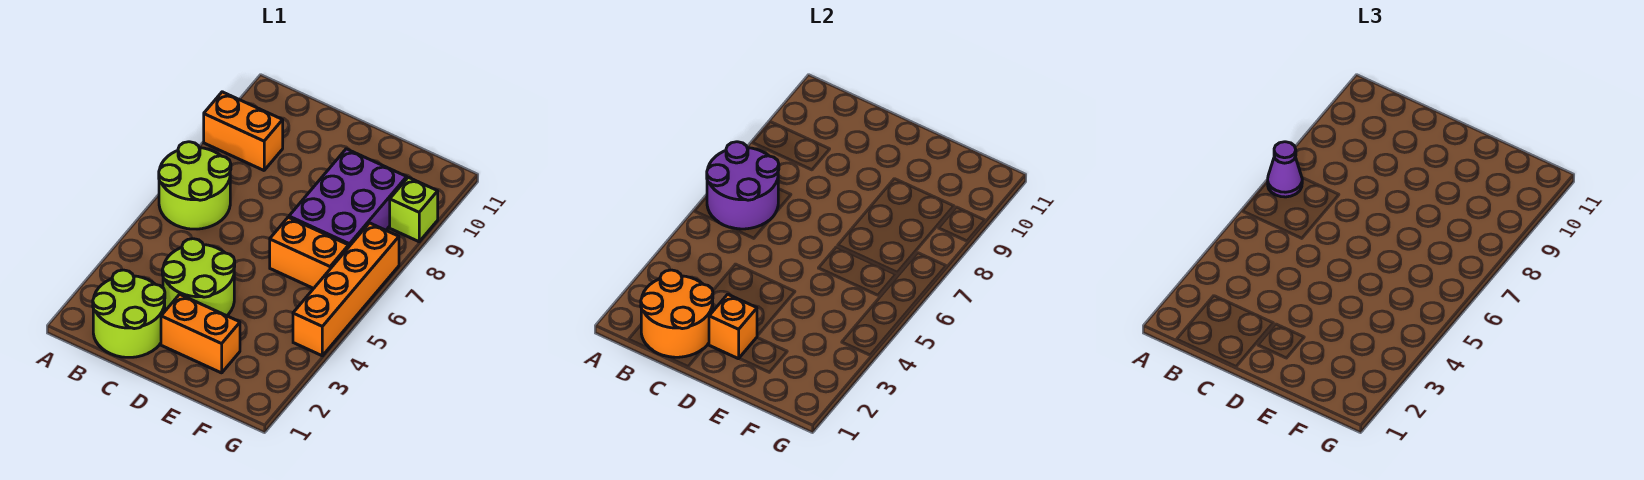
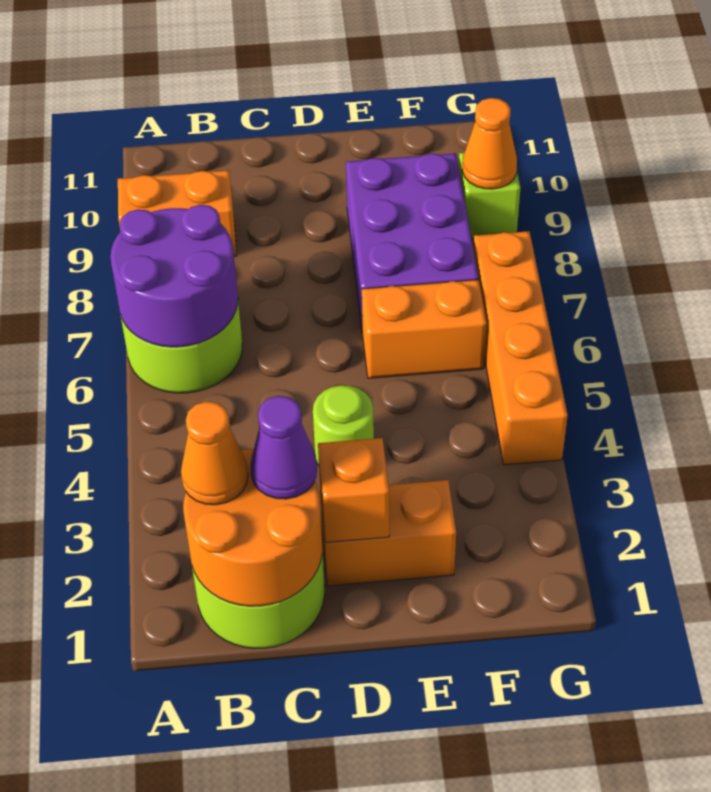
purple cone A7 level 3 -> purple cone C2 level 3
none -> orange cone B2 level 3
lime round brick C3:D4 level 1 -> lime round brick D4 level 1
none -> orange cone G9 level 2

